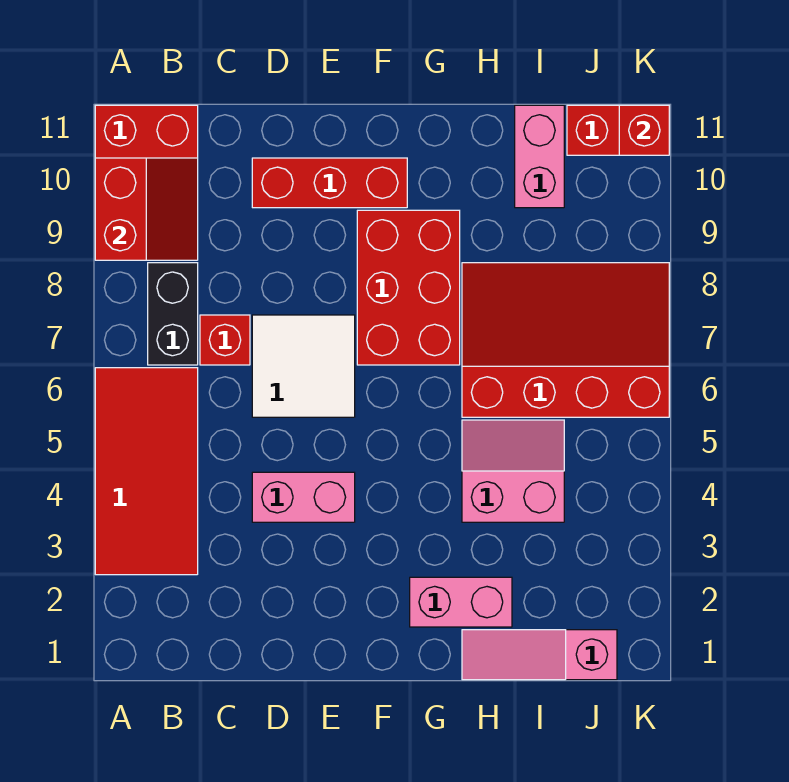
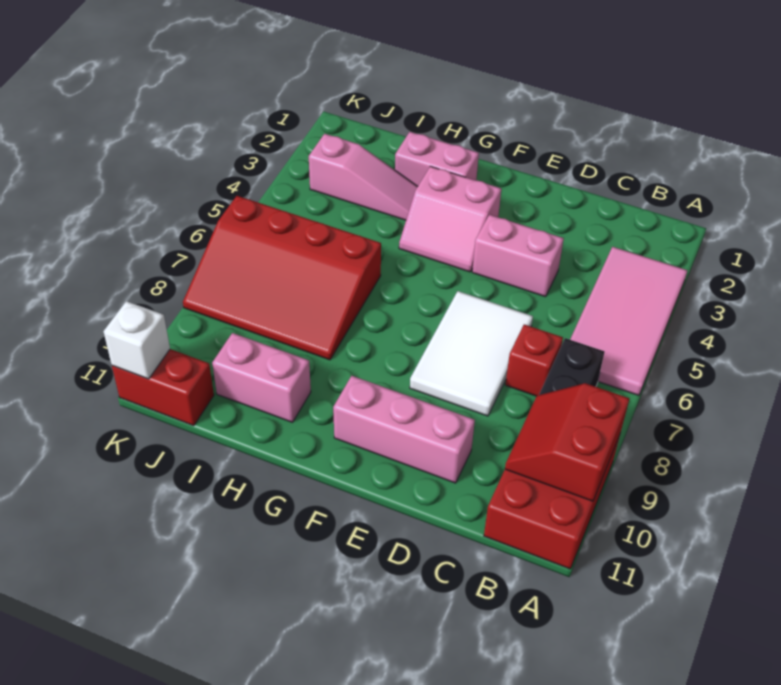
red tile A3:B6 level 1 -> pink tile A3:B6 level 1
white tile D6:E7 level 1 -> white tile D6:E8 level 1
red brick D10:F10 level 1 -> pink brick D10:F10 level 1
red brick F7:G9 level 1 -> none
pink slope H1:J1 level 1 top J -> pink slope H3:J3 level 1 top J
pink slope H4:I5 level 1 top 4 -> pink slope F3:G4 level 1 top 3
pink brick I10:I11 level 1 -> pink brick H10:I10 level 1
red brick K11 level 2 -> white brick K11 level 2

